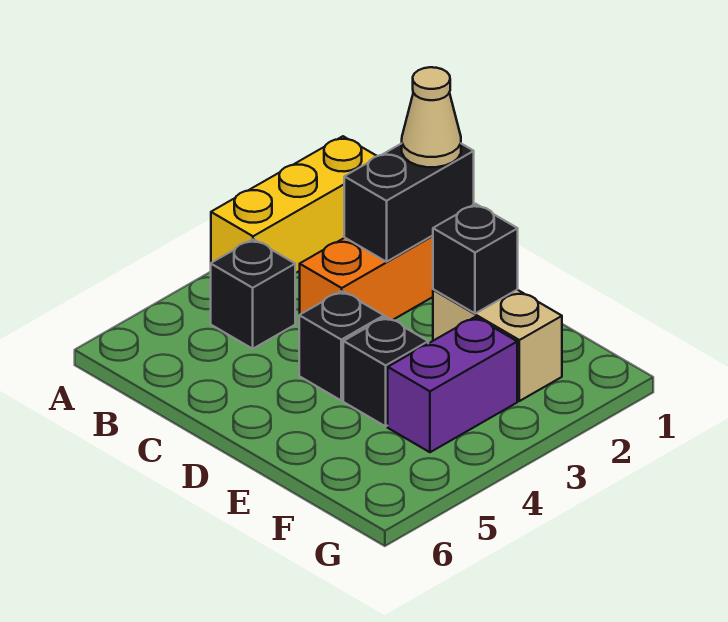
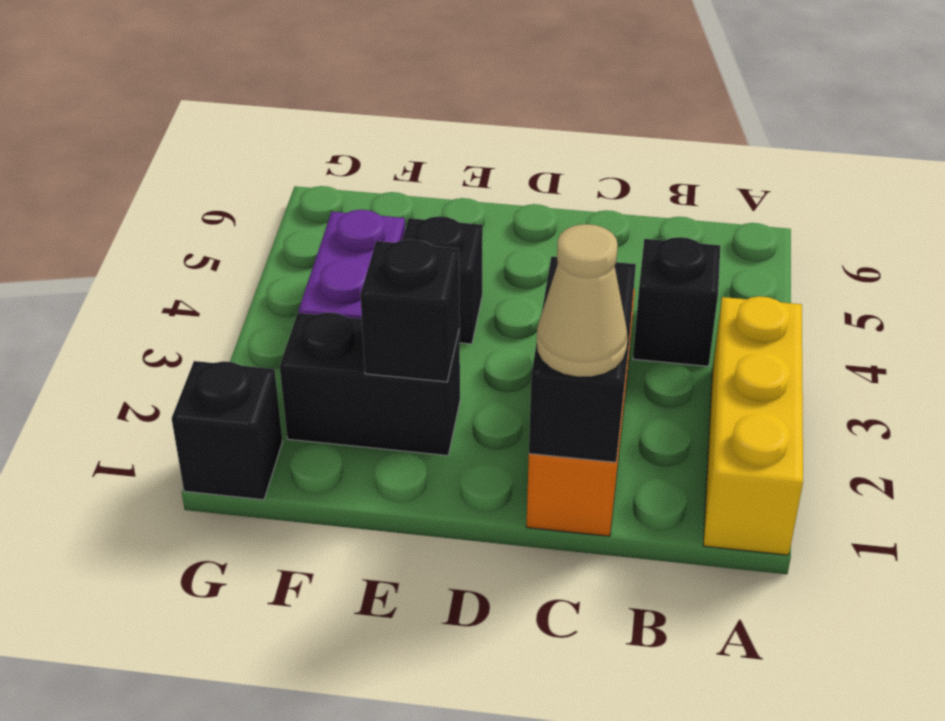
black brick D4 level 1 -> black brick G1 level 1
tan brick E2:F2 level 1 -> black brick E2:F2 level 1

